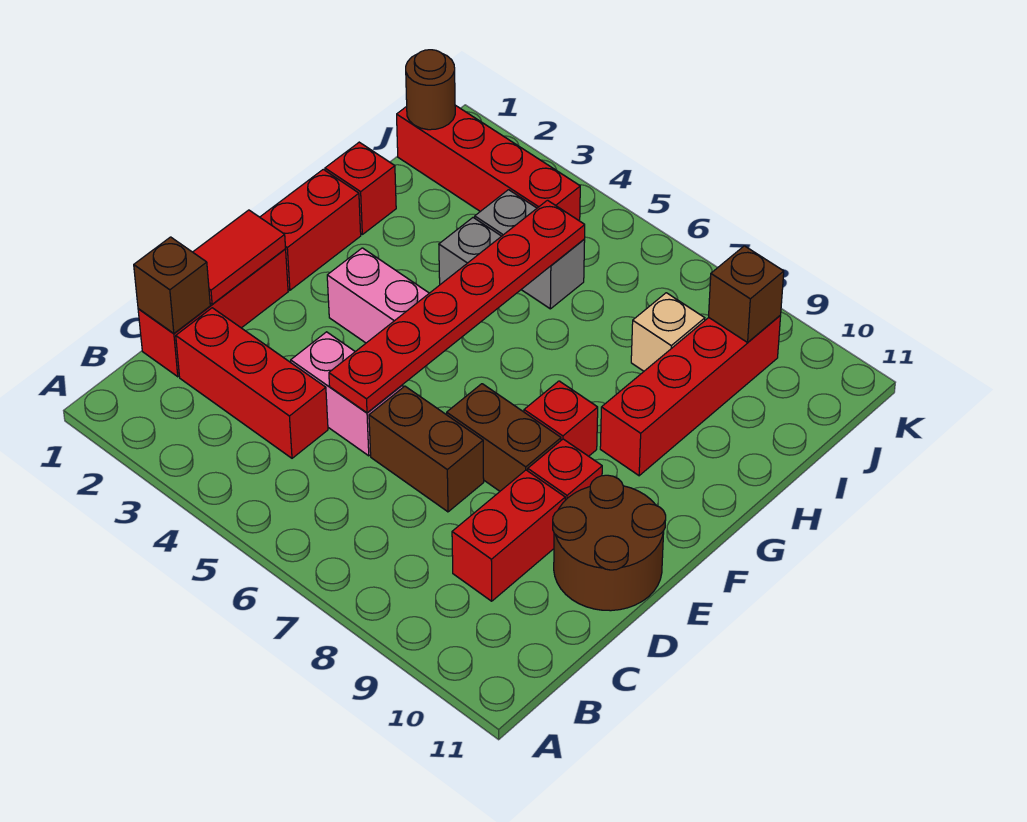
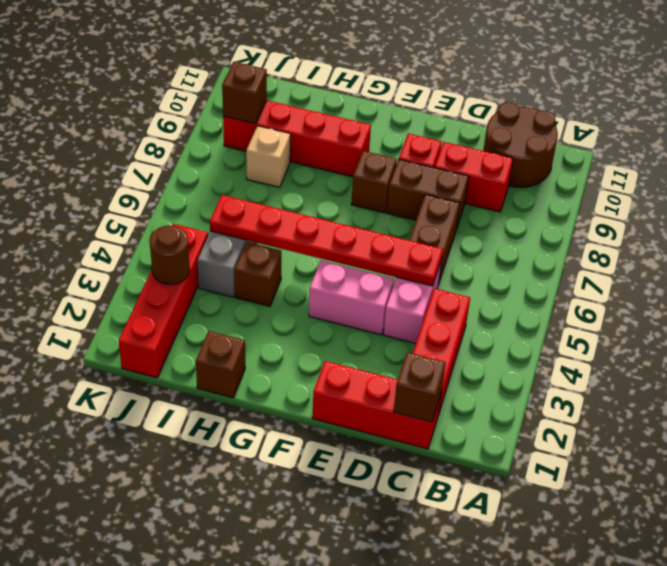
red tile D1:E1 level 2 -> none
brown round brick D10:E11 level 1 -> brown round brick B10:C11 level 1
brown brick E7:E8 level 1 -> brown brick D8:E8 level 1
red brick F1:G1 level 1 -> none
pink brick F3:F4 level 1 -> pink brick E4:F4 level 1
red brick F8 level 1 -> brown brick F8 level 1
red brick H1 level 1 -> brown brick H1 level 1
grey brick H4 level 1 -> brown brick H4 level 1
brown round brick J1 level 2 -> brown round brick J3 level 2

